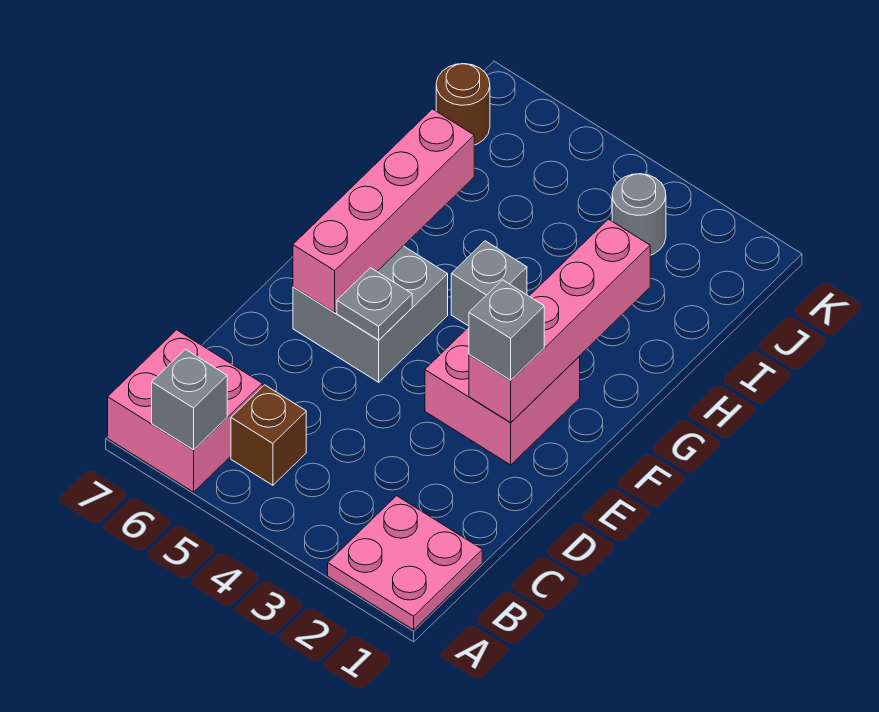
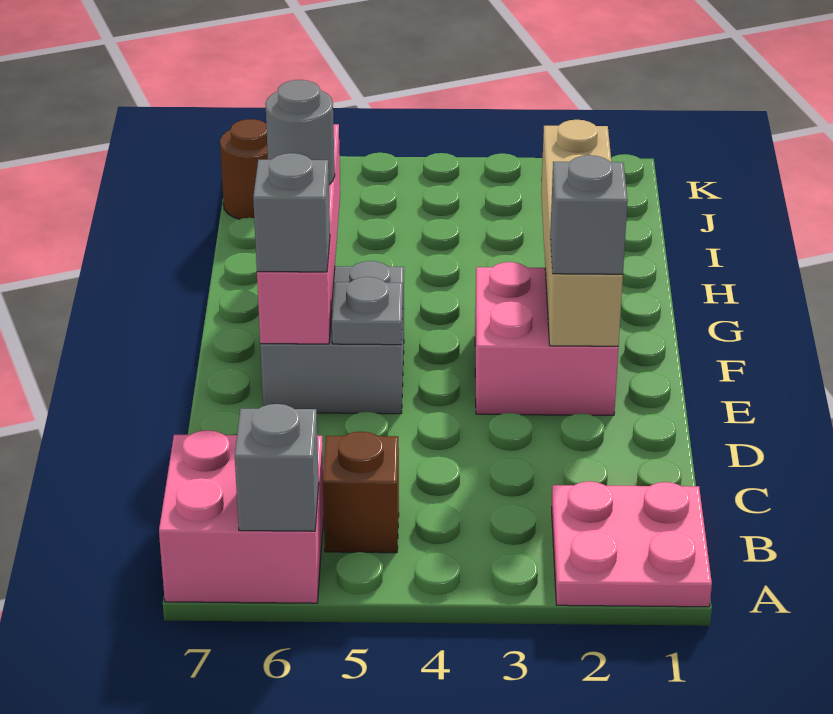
pink brick E2:H2 level 2 -> tan brick E2:H2 level 2
grey brick G4 level 1 -> grey brick E6 level 3
grey round brick J3 level 1 -> grey round brick G6 level 3

